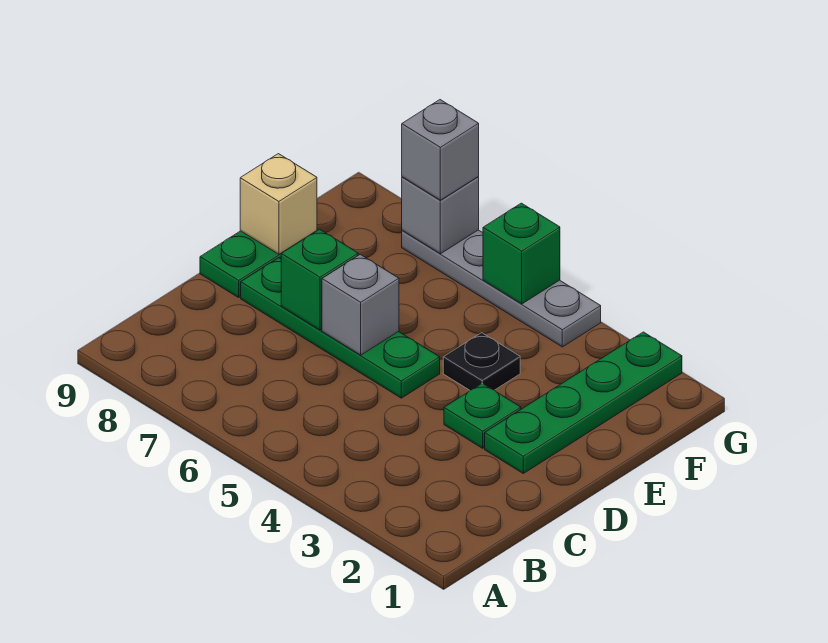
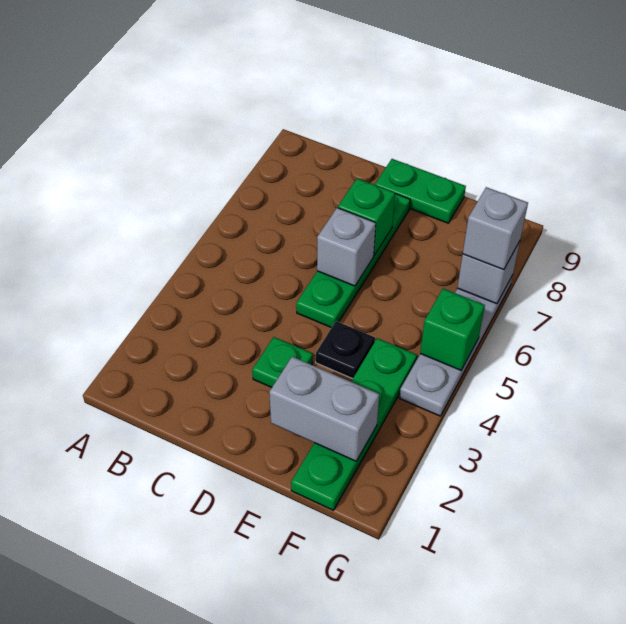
green plate D2:G2 level 1 -> green plate F1:F4 level 1
none -> grey brick E2:F2 level 2
tan brick E9 level 2 -> none

